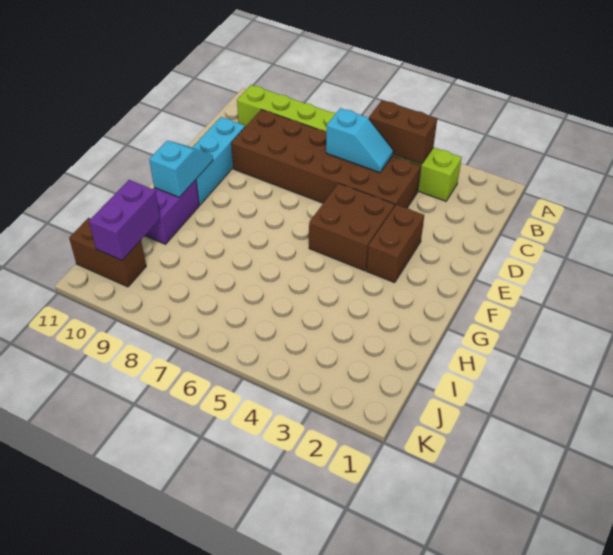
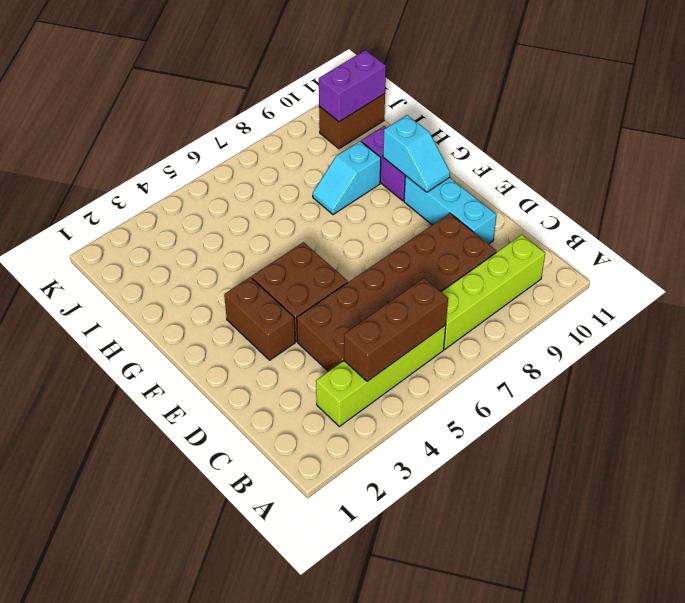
brown brick B4:B5 level 2 -> brown brick B4:B6 level 2
cyan slope C5:C6 level 2 top 6 -> cyan slope H8:H9 level 1 top 9
purple brick I10:J10 level 2 -> purple brick J10:J11 level 2

